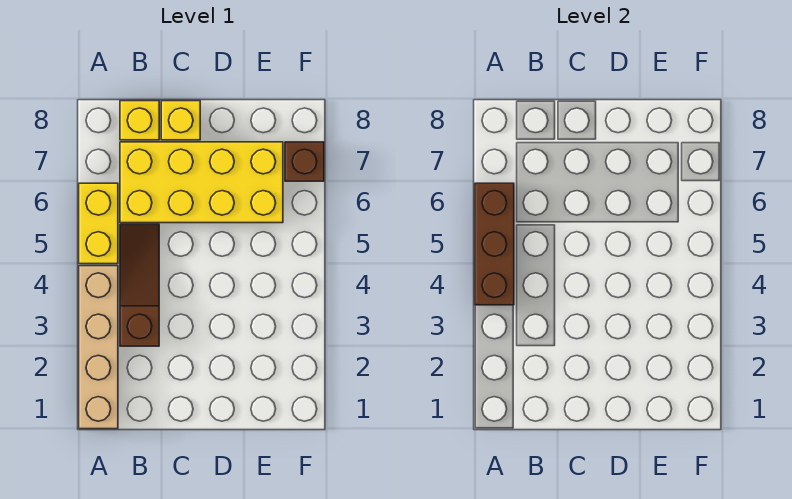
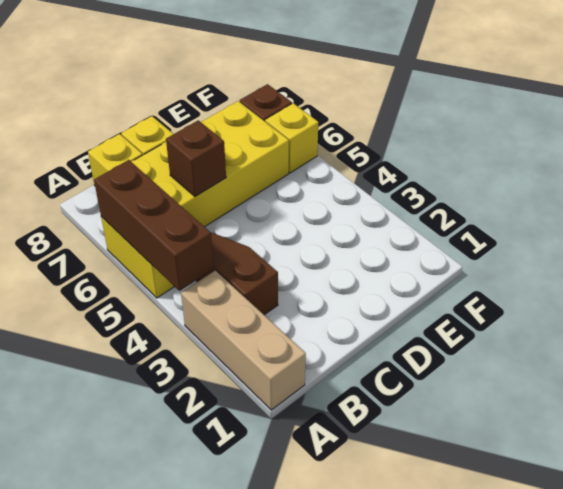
tan brick A1:A4 level 1 -> tan brick A1:A3 level 1
none -> brown brick C6 level 2
none -> yellow brick F6 level 1

